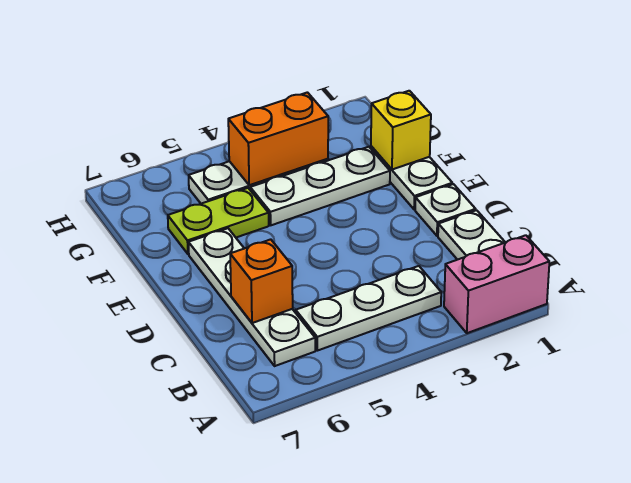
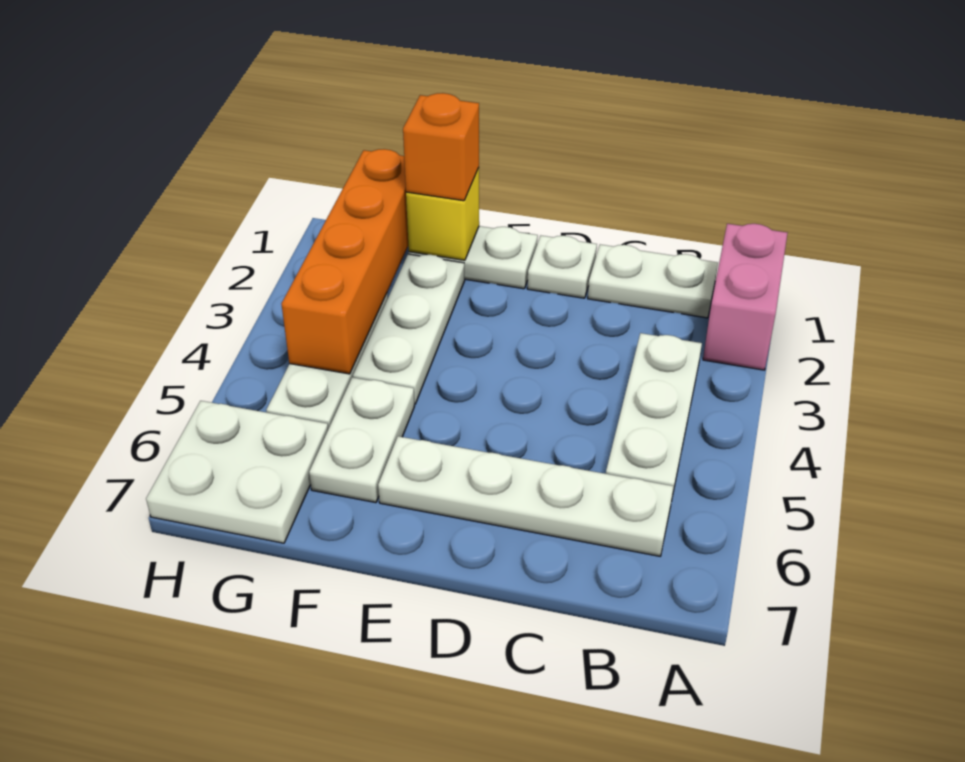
orange brick C6 level 2 -> orange brick F1 level 3
lime plate F5:F6 level 1 -> white plate F5:F6 level 1
orange brick G3:G4 level 2 -> orange brick G1:G4 level 2
none -> white plate G6:H7 level 1

